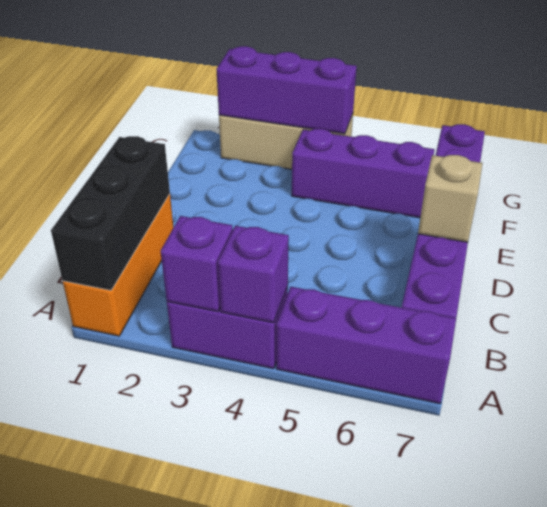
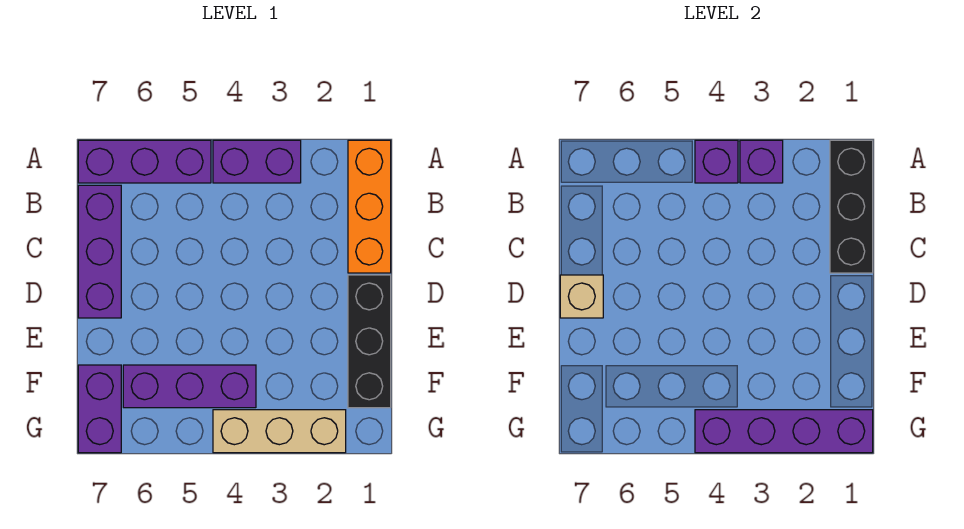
none -> black brick D1:F1 level 1
purple brick G2:G4 level 2 -> purple brick G1:G4 level 2

